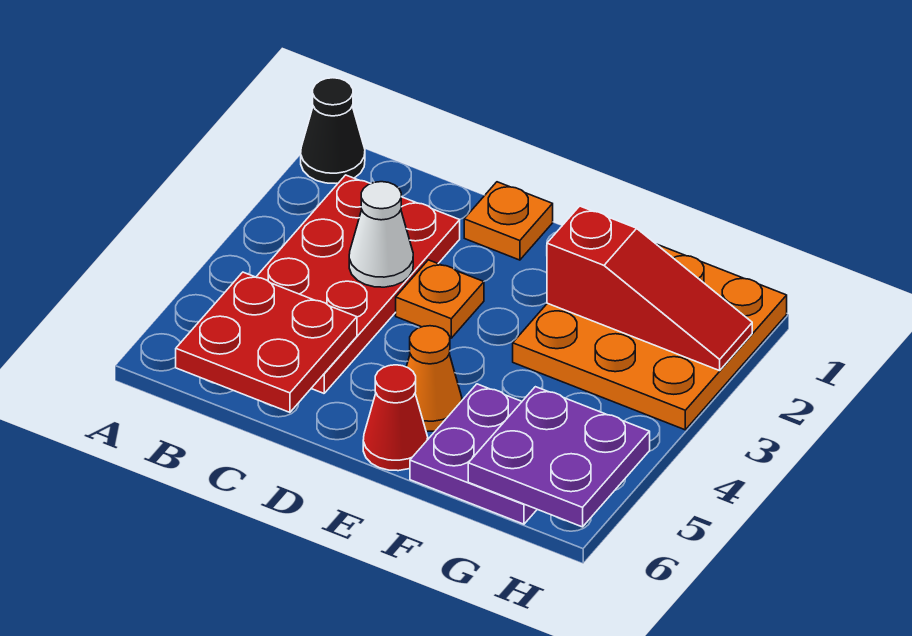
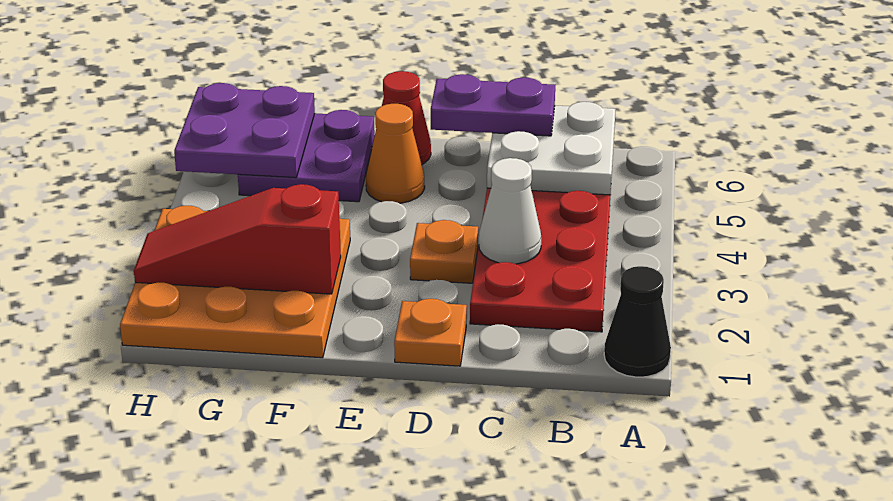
red plate B5:C6 level 2 -> white plate B5:C6 level 2
none -> purple plate C6:D6 level 3

